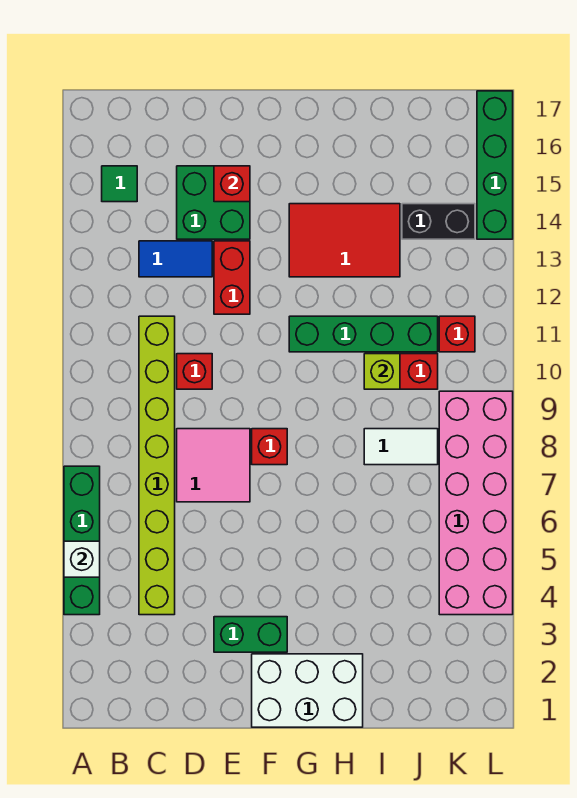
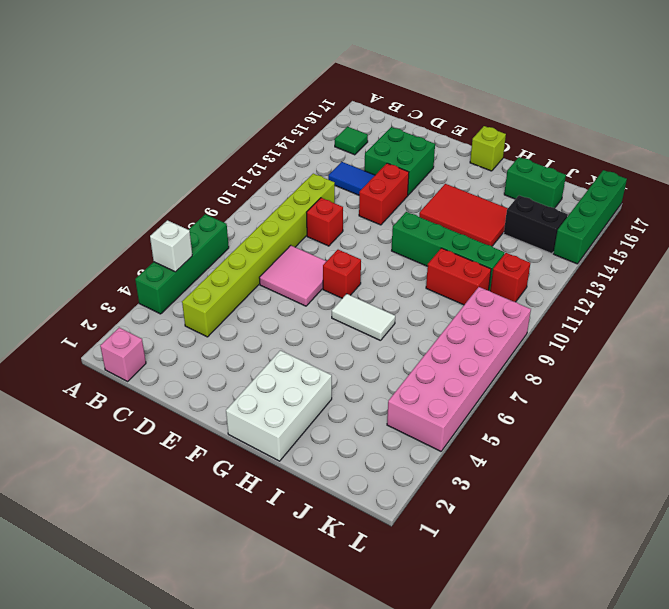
none -> pink brick B1 level 1
green brick E3:F3 level 1 -> green brick I16:J16 level 1
red brick E15 level 2 -> none
white brick F1:H2 level 1 -> white brick G1:H3 level 1
white tile I8:J8 level 1 -> white tile G7:H7 level 1
lime brick I10 level 2 -> lime brick G17 level 1

